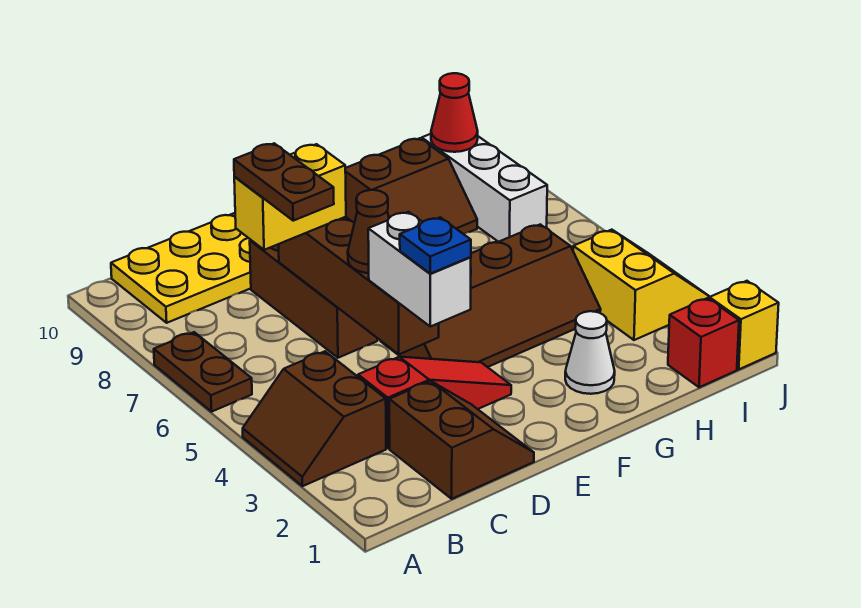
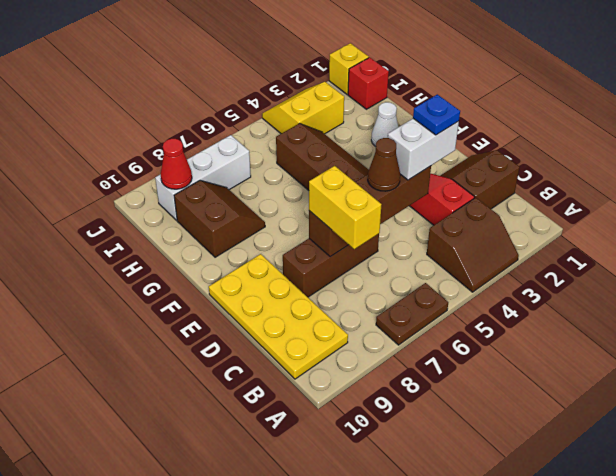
brown plate C6:C7 level 4 -> none

